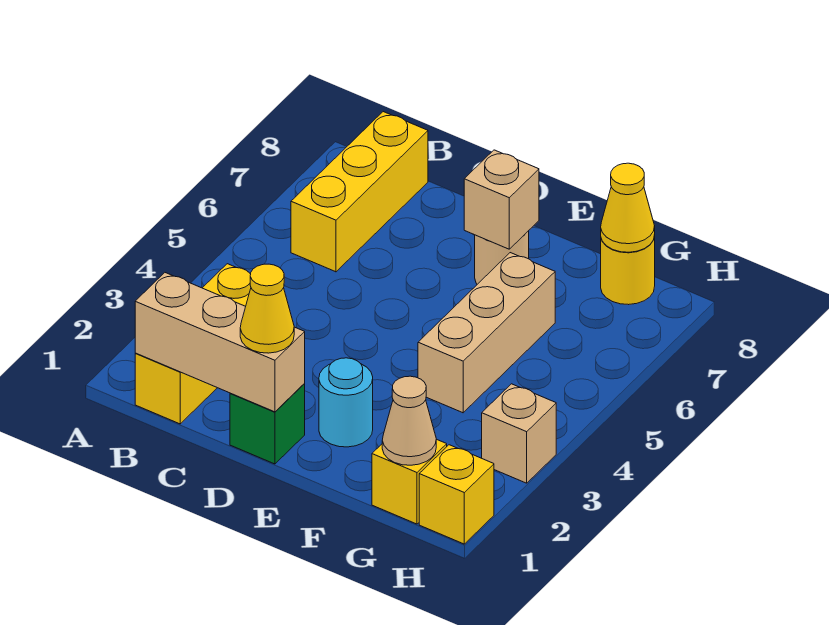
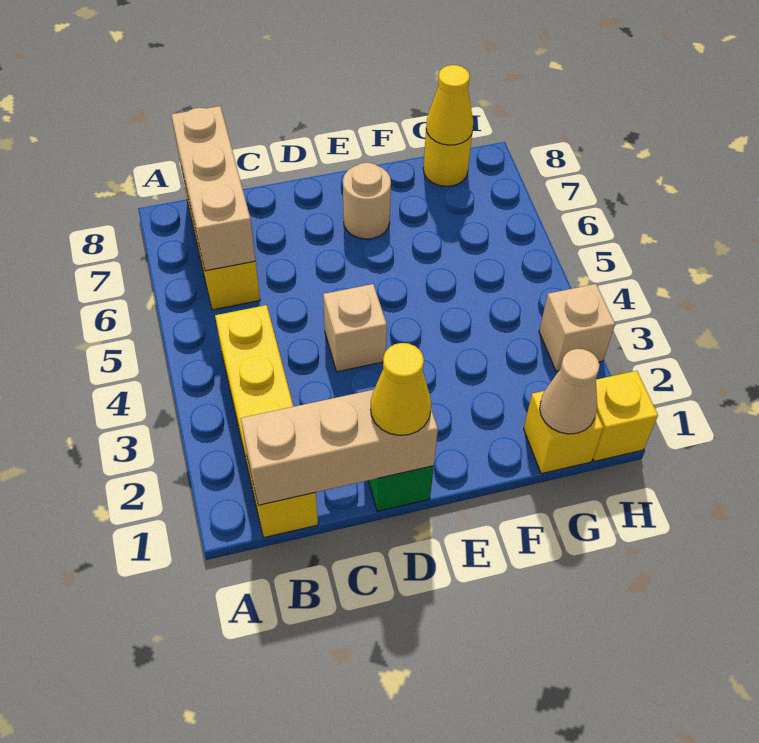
yellow brick B1:B3 level 1 -> yellow brick B1:B4 level 1
cyan round brick E2 level 1 -> none
tan brick E7 level 2 -> tan brick D4 level 1
tan brick F4:F6 level 1 -> tan brick B6:B8 level 2

